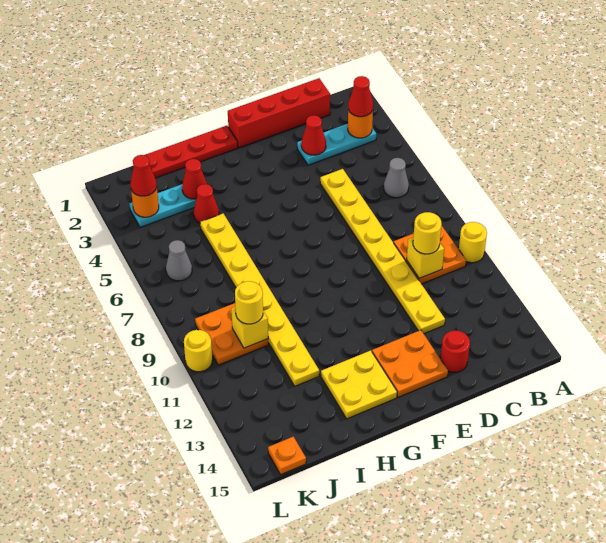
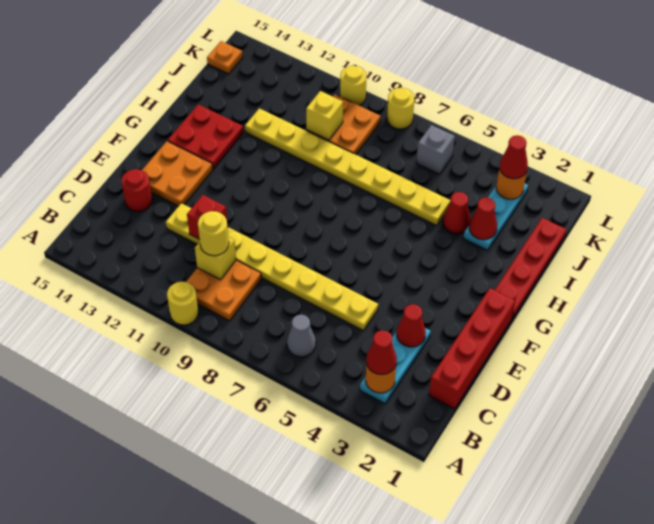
none -> red brick D11 level 2
yellow plate G13:H14 level 1 -> red plate G13:H14 level 1
yellow round brick J10 level 3 -> yellow round brick L8 level 1
grey cone K6 level 1 -> grey brick K6 level 1

